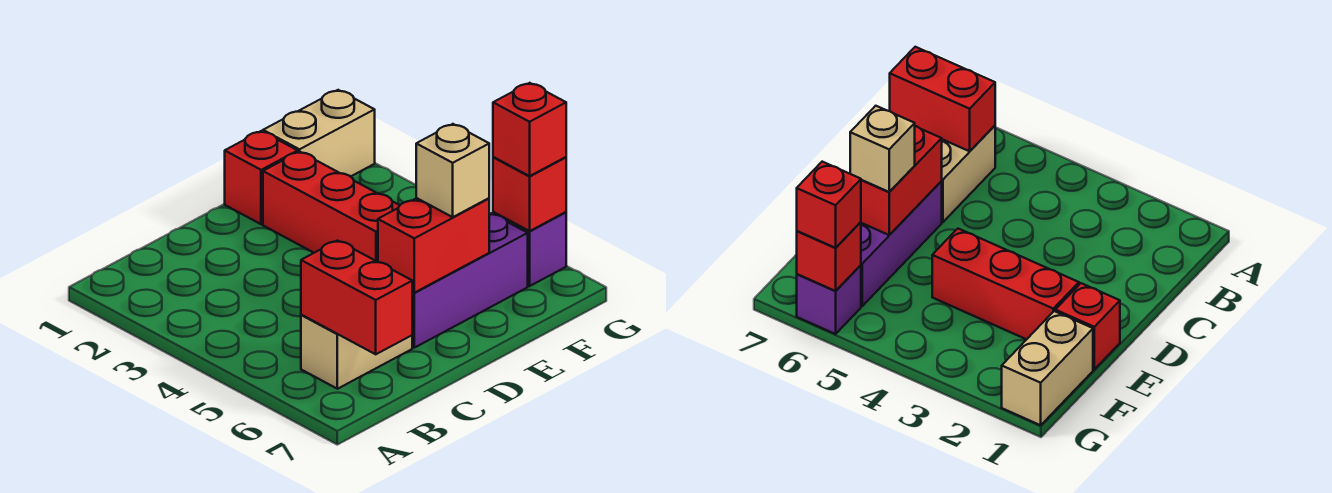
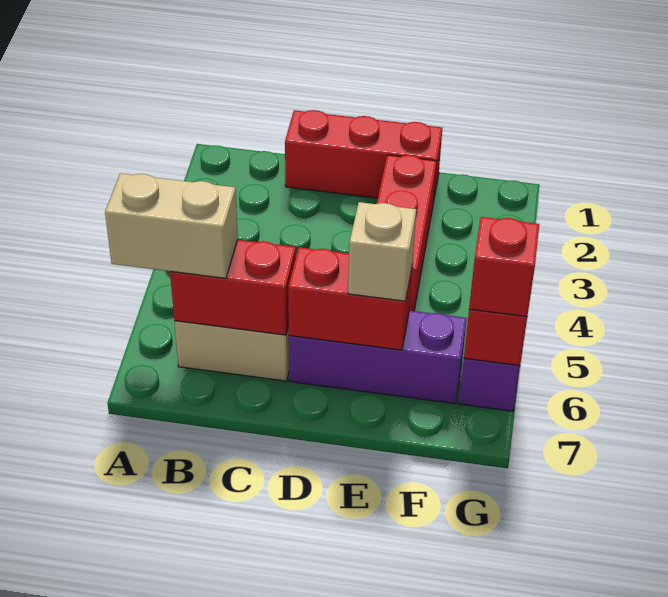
red brick B6:B7 level 2 -> red brick B6:C6 level 2
red brick E1 level 1 -> red brick C1:E1 level 1
tan brick F1:G1 level 1 -> tan brick A6:B6 level 3

